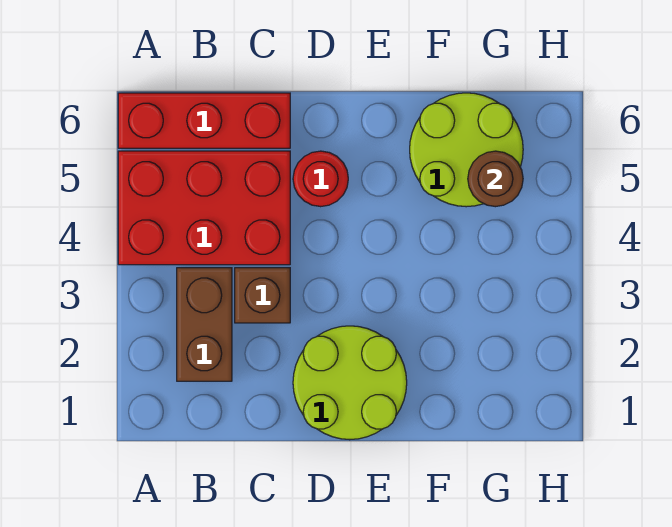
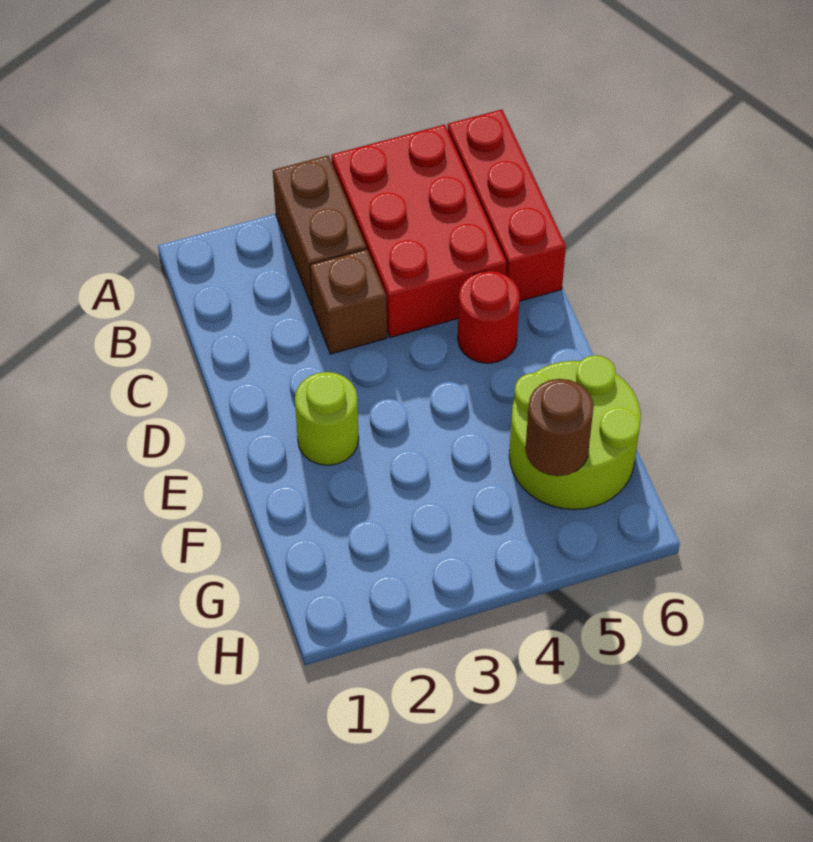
brown brick B2:B3 level 1 -> brown brick A3:B3 level 1
lime round brick D1:E2 level 1 -> lime round brick E2 level 1

